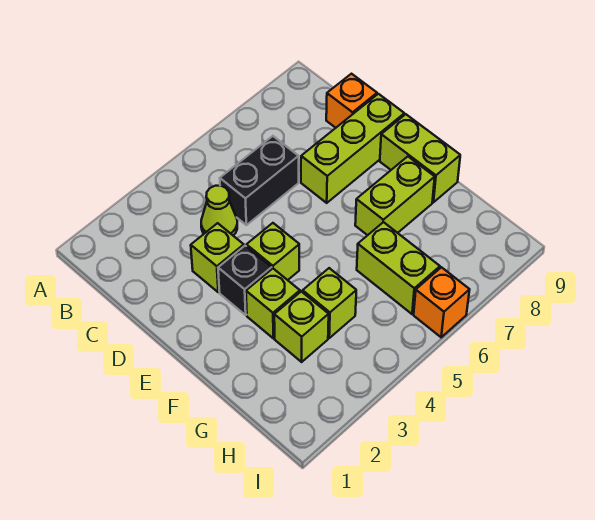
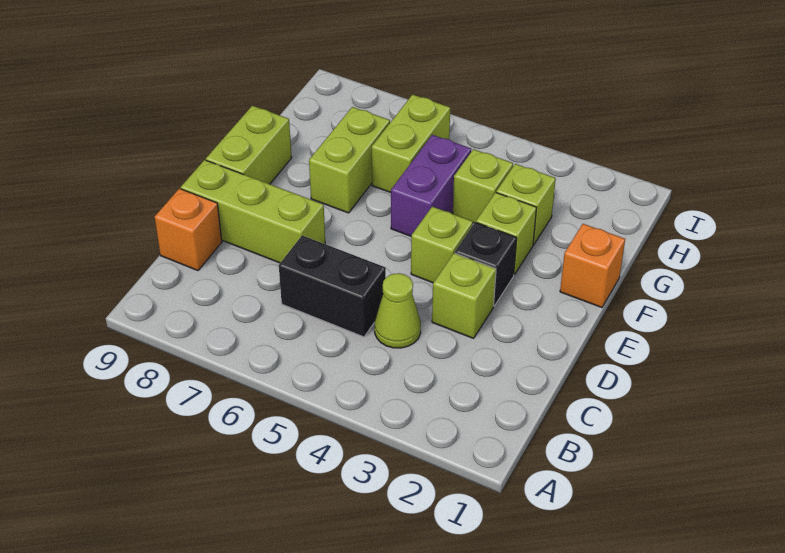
none -> purple brick F5:G5 level 1
lime brick F7:F8 level 1 -> lime brick F7:G7 level 1
orange brick I6 level 1 -> orange brick F1 level 1

